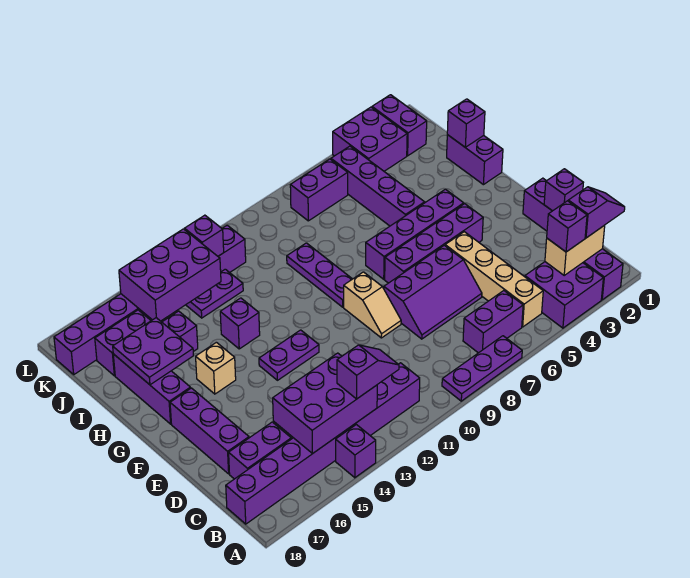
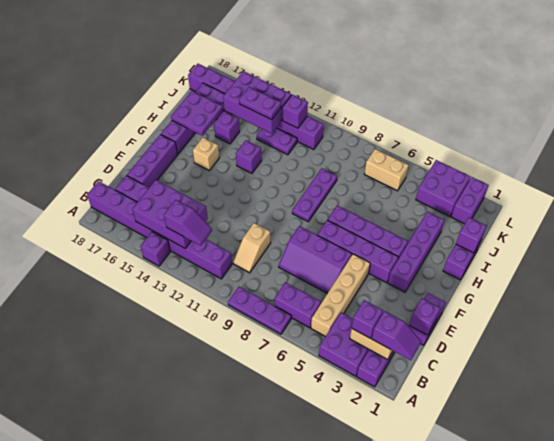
tan slope E9:F9 level 1 top F -> tan slope C10:D10 level 1 top D
purple plate F12:F13 level 1 -> purple plate J13:J14 level 3
purple brick H5:K5 level 1 -> purple brick F3:I3 level 1
purple brick K6:K7 level 1 -> tan brick K6:K7 level 1

